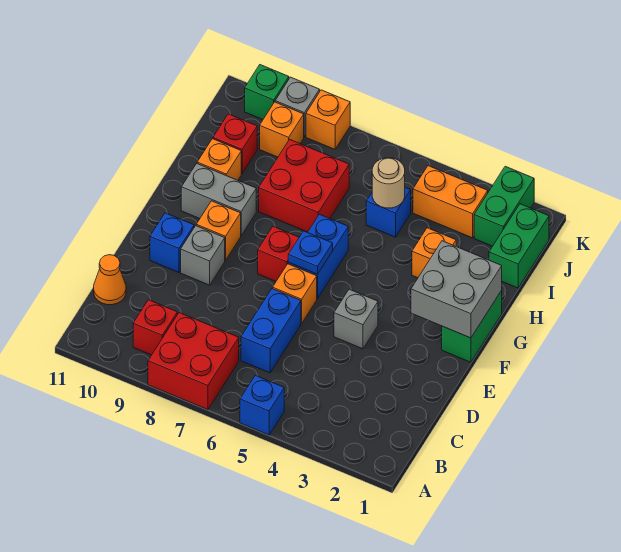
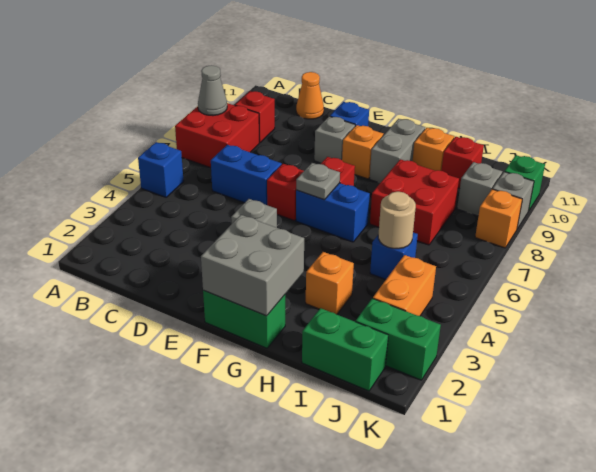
none -> grey cone A8 level 2
orange brick E6 level 1 -> red brick E6 level 1
blue plate F6 level 2 -> grey plate F6 level 2
orange brick J9 level 1 -> grey brick J9 level 1

